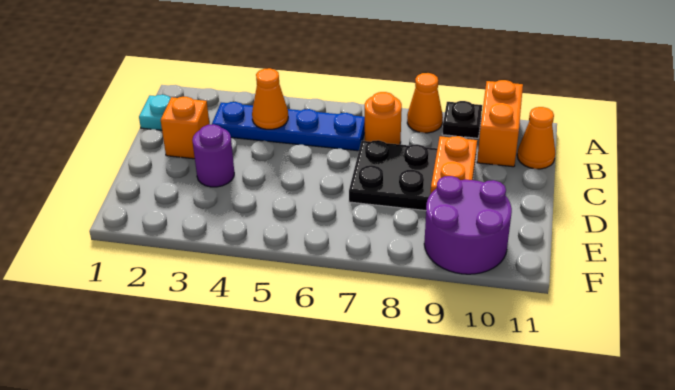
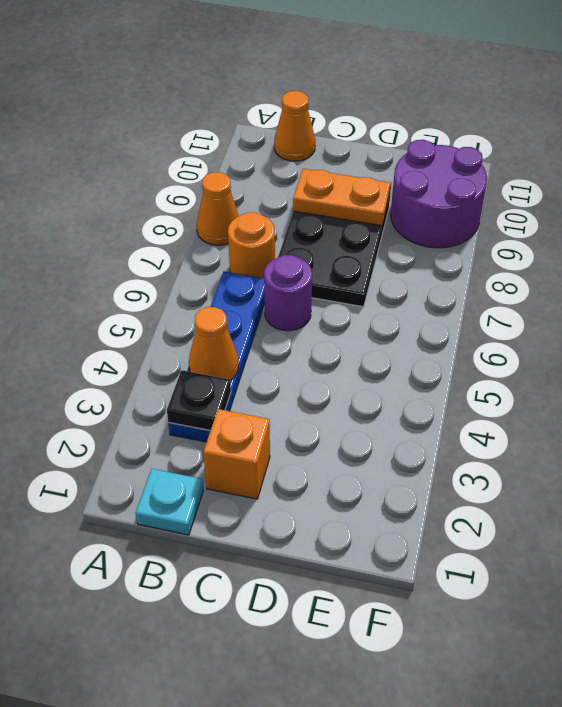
black plate A9 level 1 -> black plate B3 level 2
orange brick A10:B10 level 1 -> none
purple round brick D3 level 1 -> purple round brick C6 level 1

